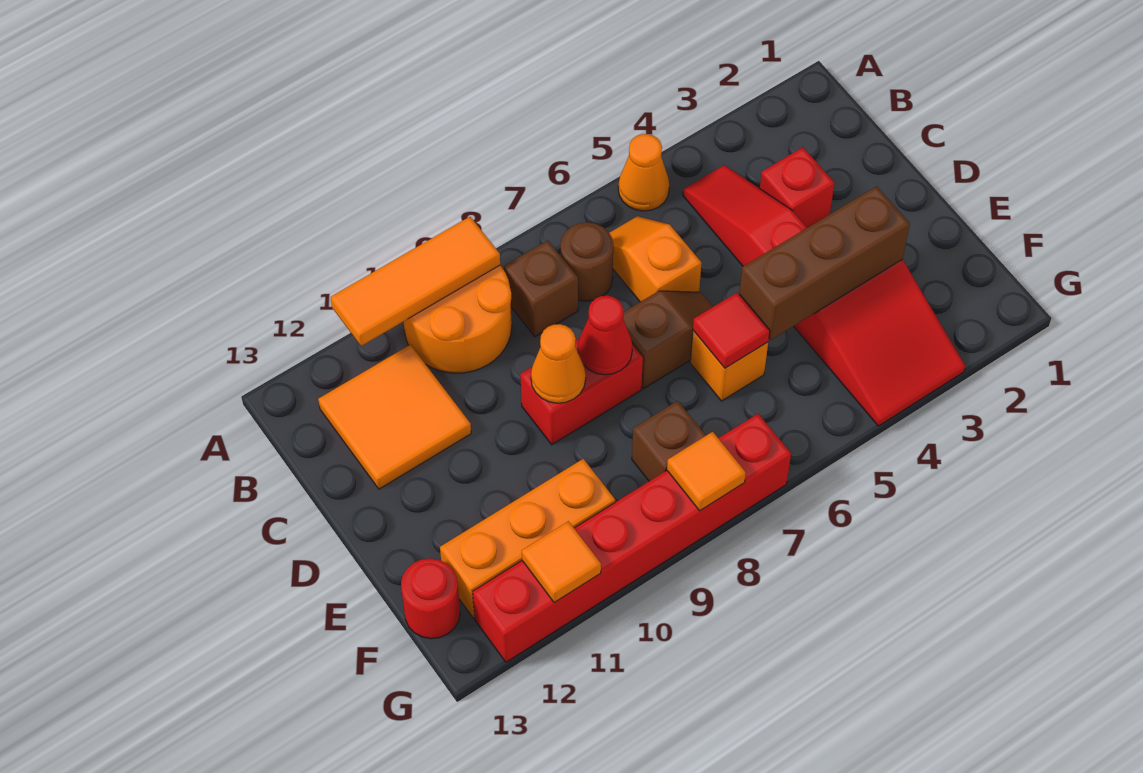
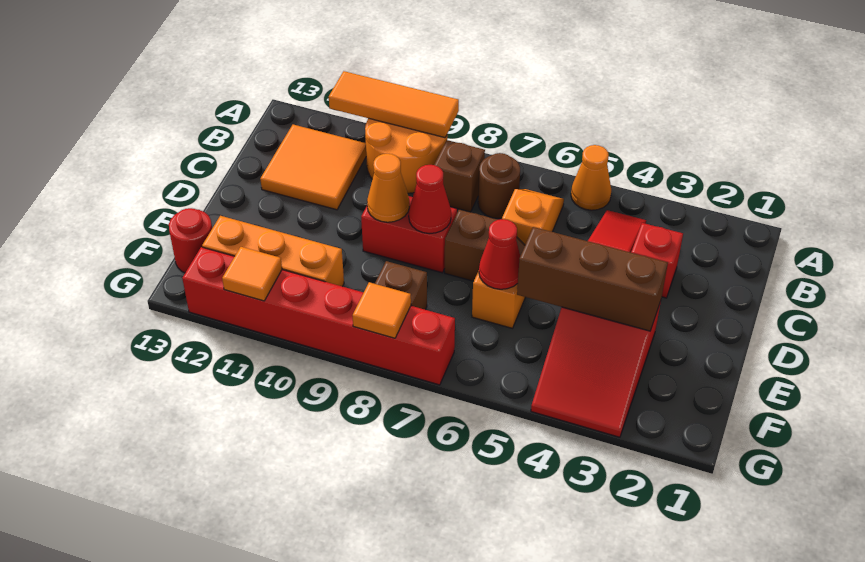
red tile E6 level 2 -> red cone E6 level 2

